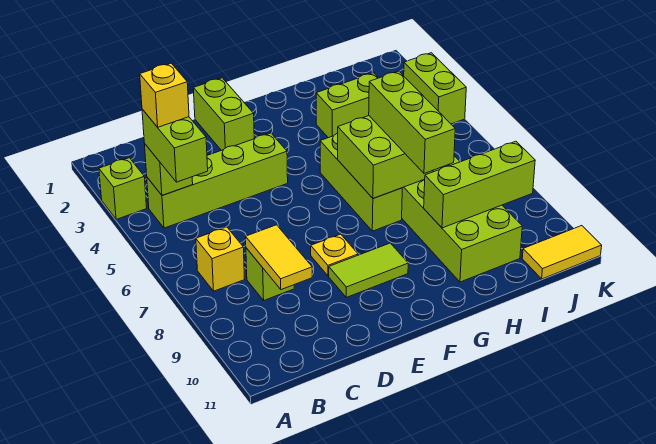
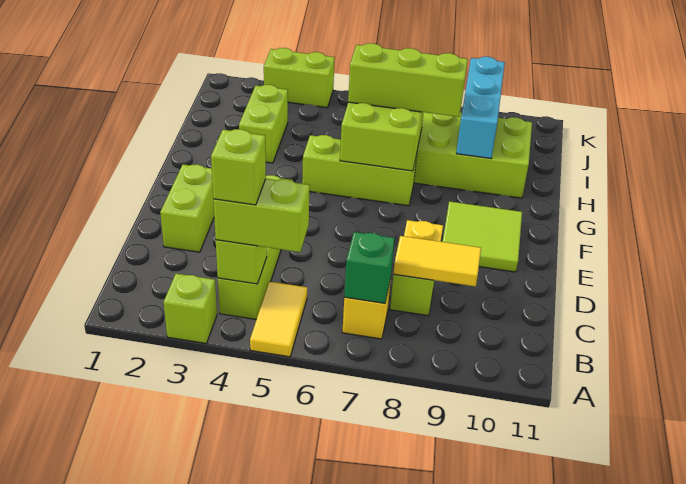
yellow brick B4 level 4 -> lime brick B4 level 4
none -> green brick B7 level 2
lime brick E1:E2 level 1 -> lime brick D2:E2 level 1
lime tile E9:F9 level 1 -> lime tile E9:F10 level 1
lime brick H9:J9 level 2 -> cyan brick H9:J9 level 2
yellow tile J11:K11 level 1 -> yellow tile A5:B5 level 1

